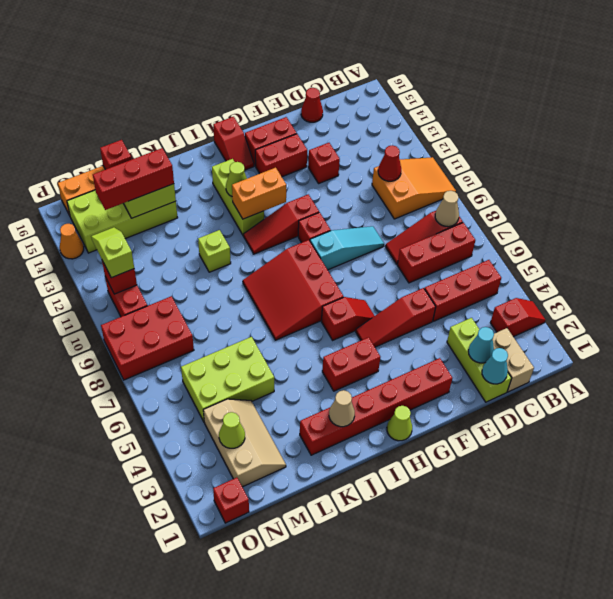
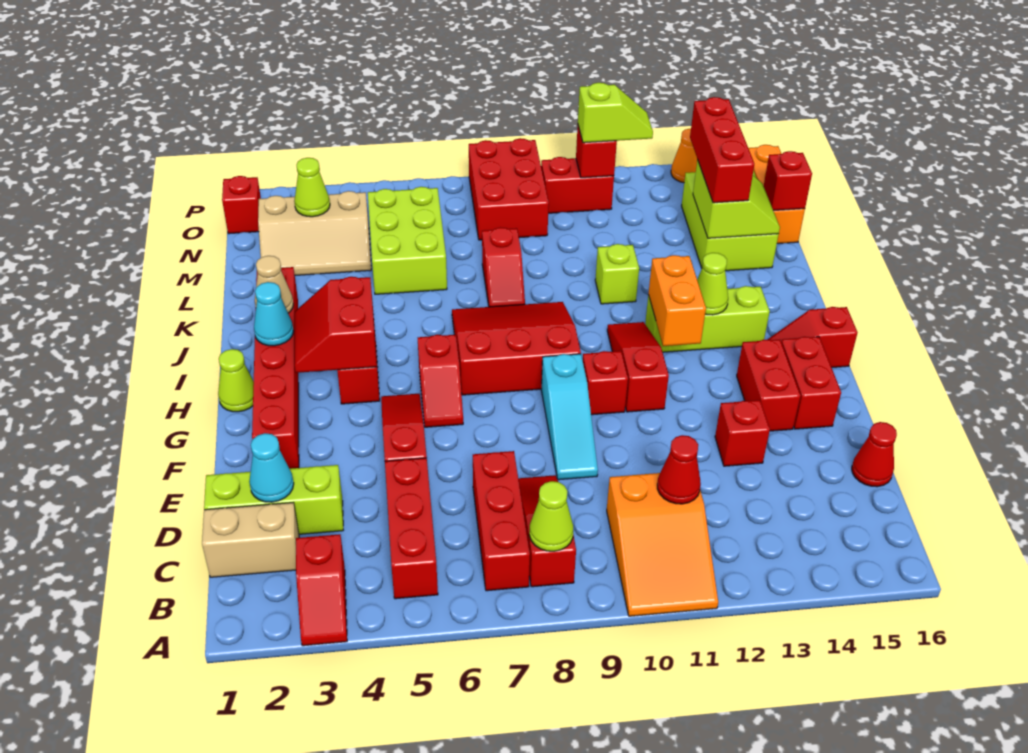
tan cone B8 level 2 -> lime cone B8 level 2
cyan cone D1 level 2 -> cyan cone I2 level 2
none -> red slope H3:I4 level 2 top 4
none -> red slope K8:L8 level 1 top L
lime brick L14:O15 level 1 -> lime brick L14:N15 level 1

